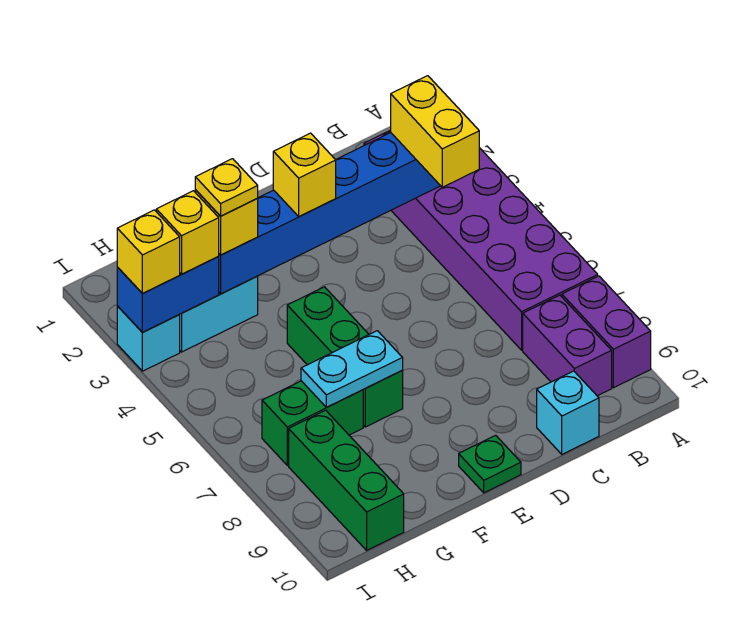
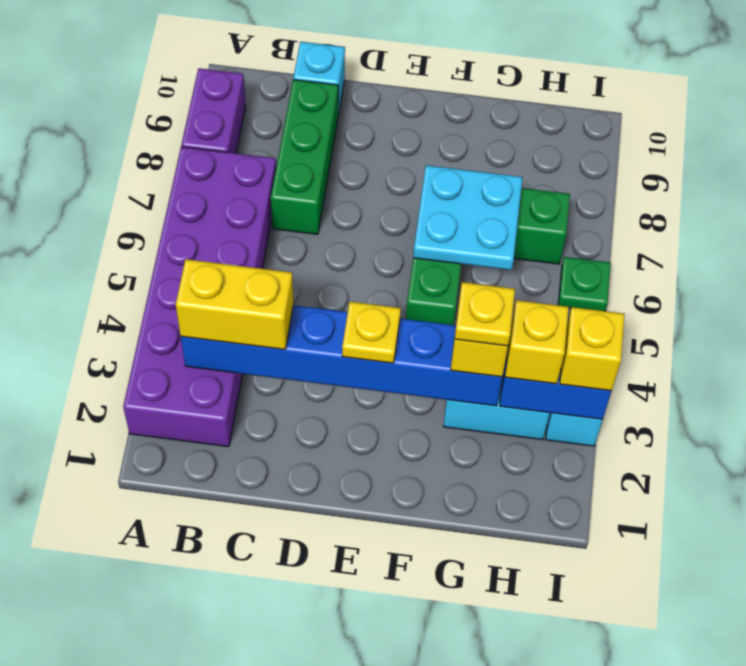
yellow brick B3:B4 level 3 -> yellow brick B3:C3 level 3
purple brick B8:B9 level 1 -> none
yellow brick E3 level 3 -> yellow plate E3 level 3
green plate E10 level 1 -> green plate I6 level 1
cyan plate F7:G7 level 2 -> cyan plate F6:G7 level 2
green brick H8:H10 level 1 -> green brick C7:C9 level 1

